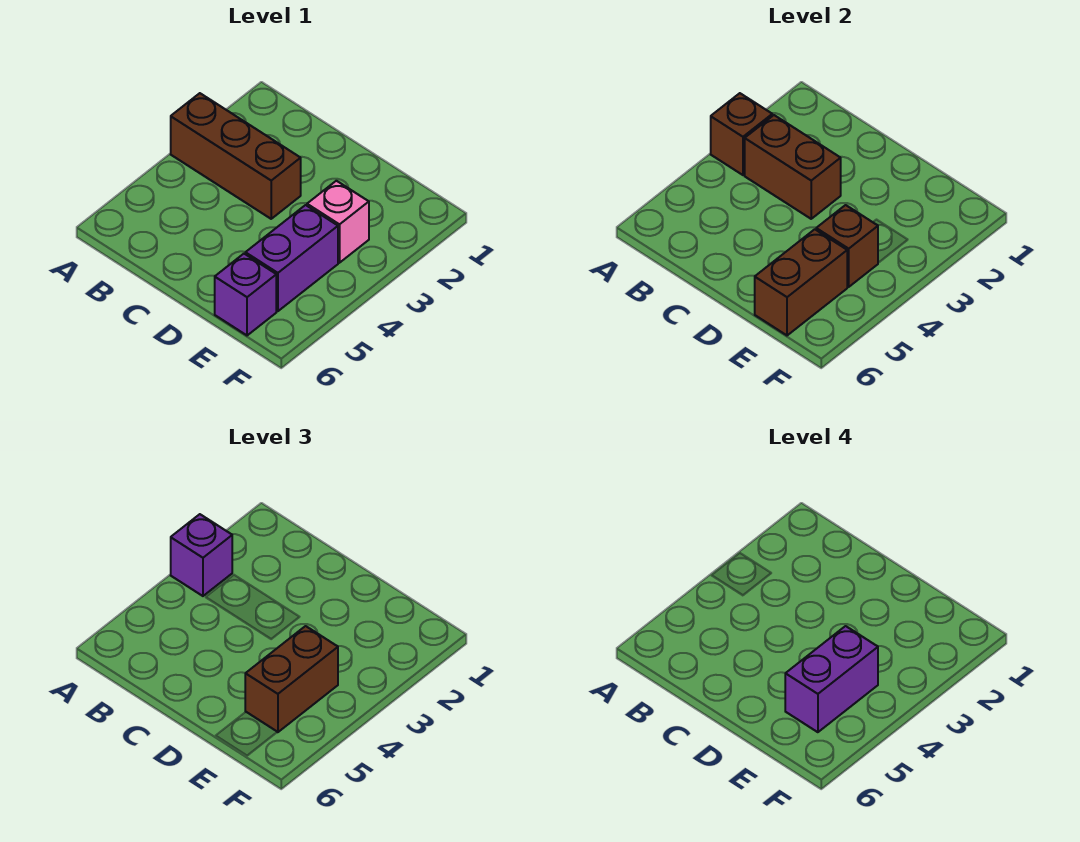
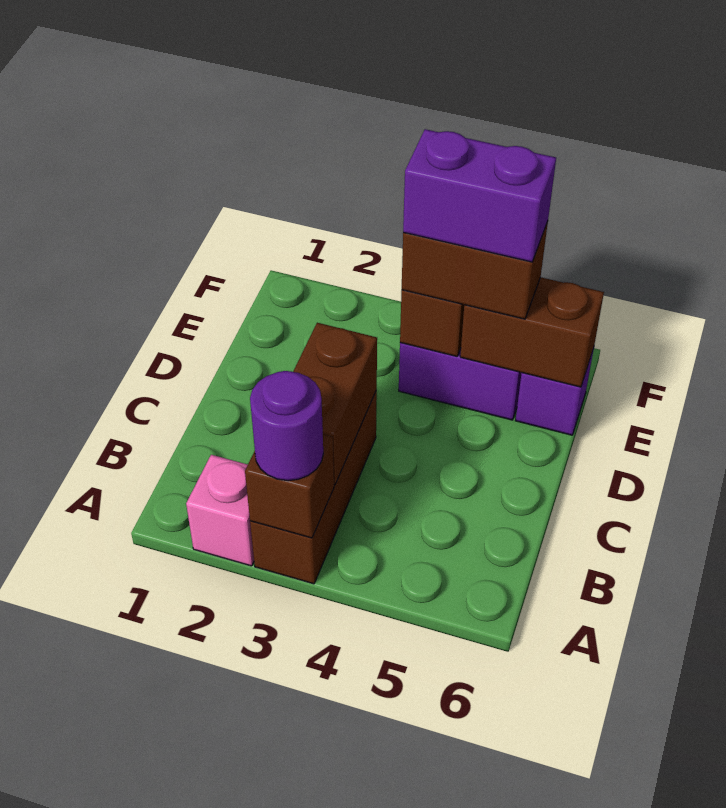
purple brick A3 level 3 -> purple round brick A3 level 3
pink brick E3 level 1 -> pink brick A2 level 1

